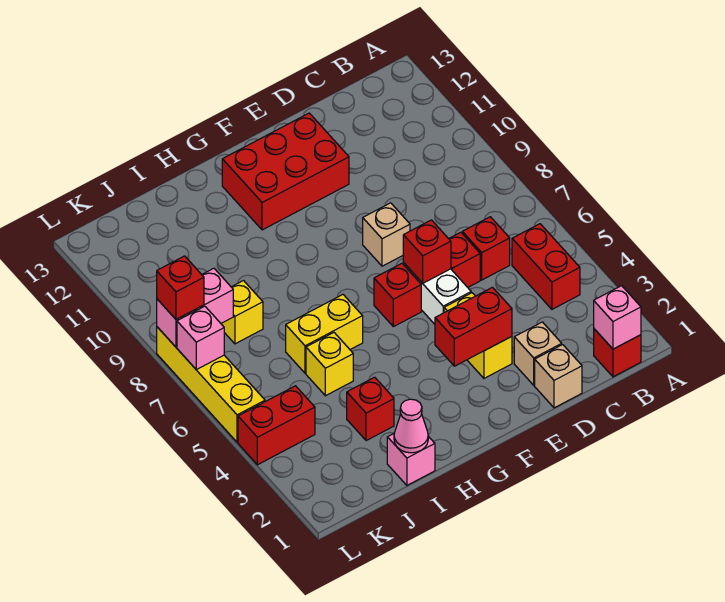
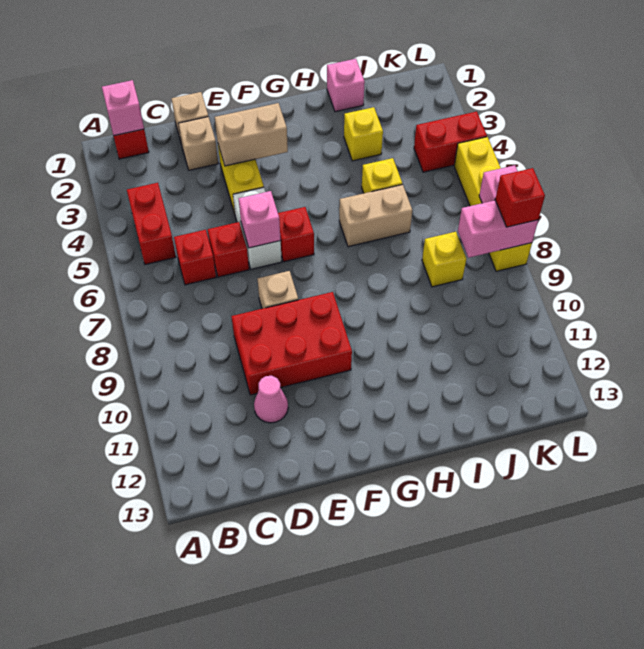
red brick E3:F3 level 2 -> tan brick E3:F3 level 2
red brick E6 level 2 -> pink brick E6 level 2
red brick E11:G12 level 1 -> red brick D9:F10 level 1
yellow brick H6:I6 level 1 -> tan brick H6:I6 level 1
pink cone I1 level 2 -> pink cone D11 level 1
red brick I3 level 1 -> yellow brick I3 level 1

